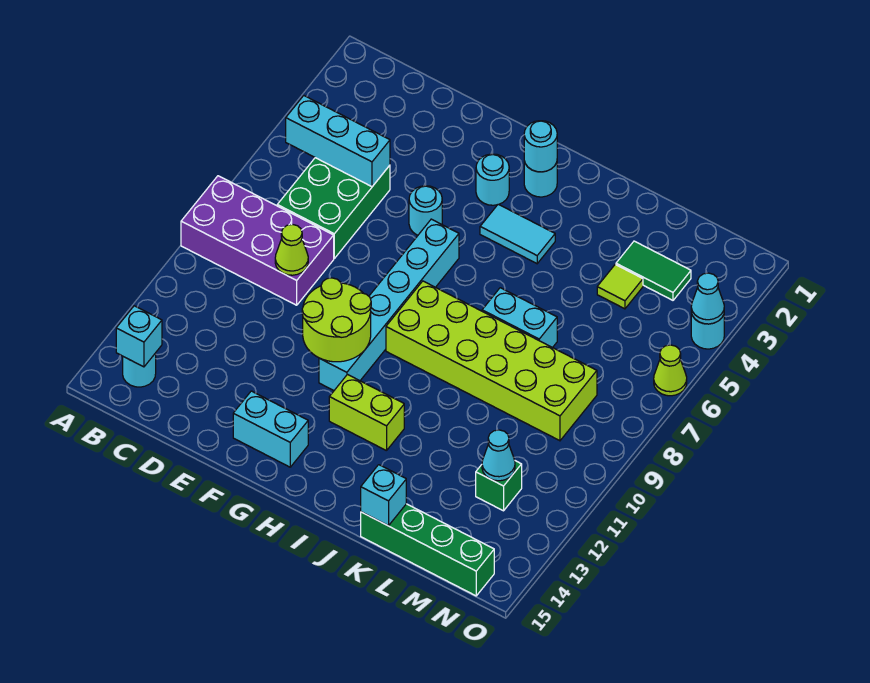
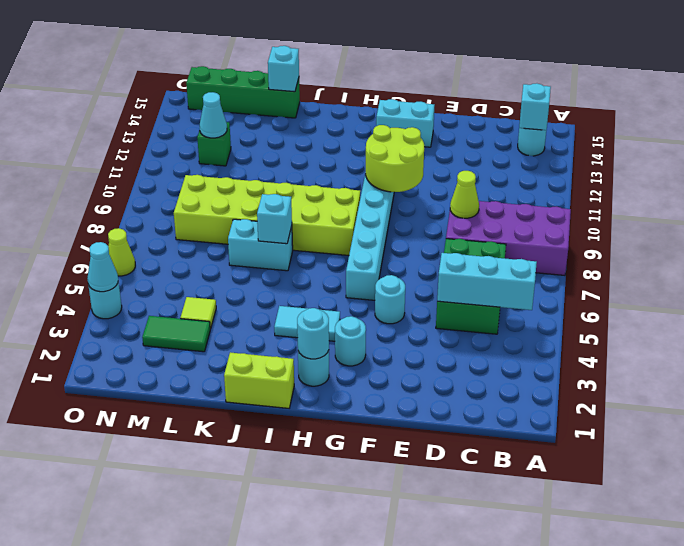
lime brick H12:I12 level 1 -> lime brick I1:J1 level 1
none -> cyan brick J7 level 2

